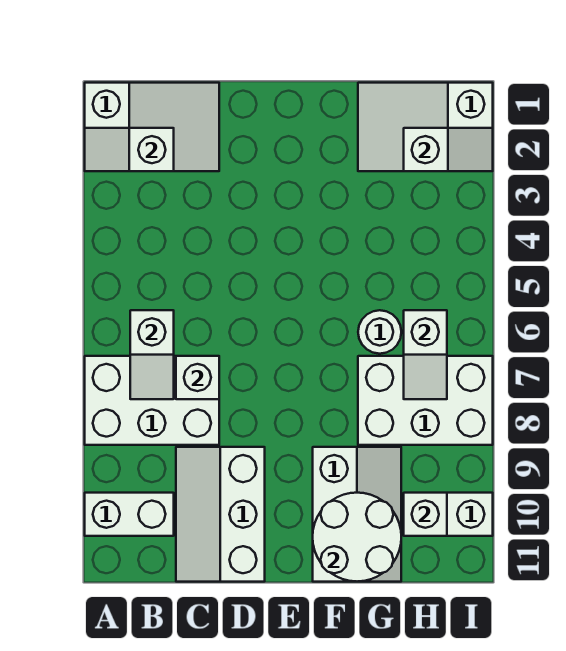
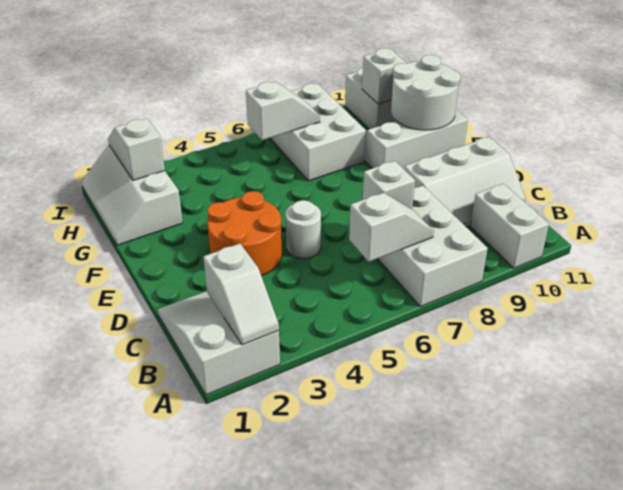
none -> orange round brick D3:E4 level 1
white slope G1:I2 level 1 top I -> white slope G1:I2 level 1 top 2
white round brick G6 level 1 -> white round brick D5 level 1

